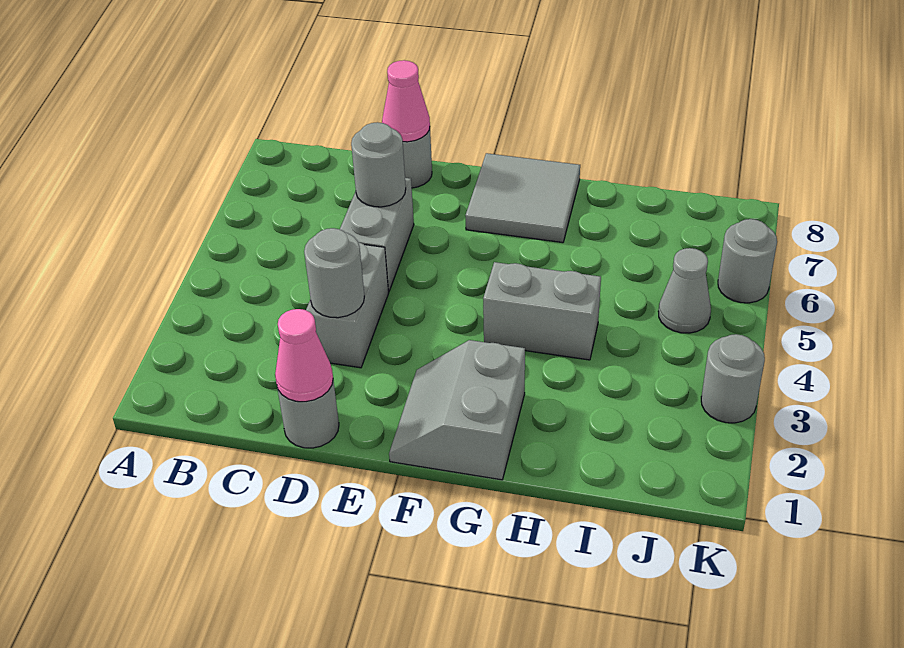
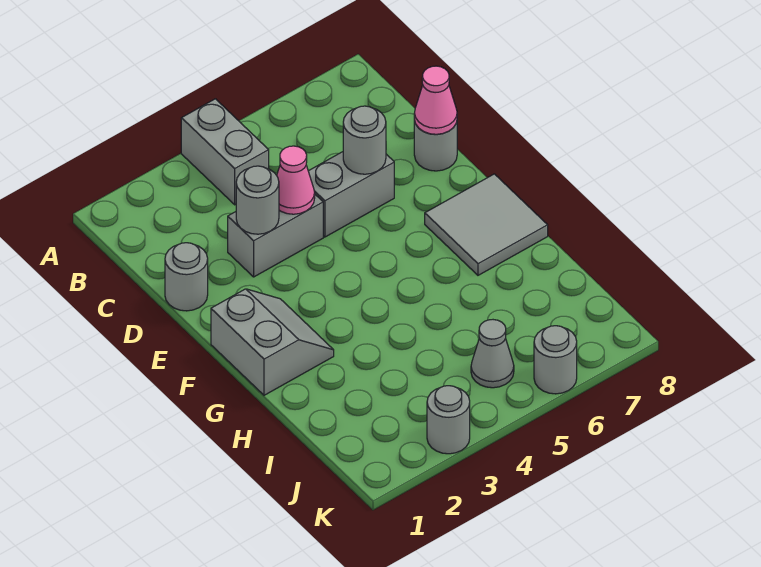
pink cone D1 level 2 -> pink cone D4 level 2
grey slope F1:G2 level 1 top G -> grey slope F1:G2 level 1 top 1
grey brick G4:H4 level 1 -> grey brick A4:B4 level 1

